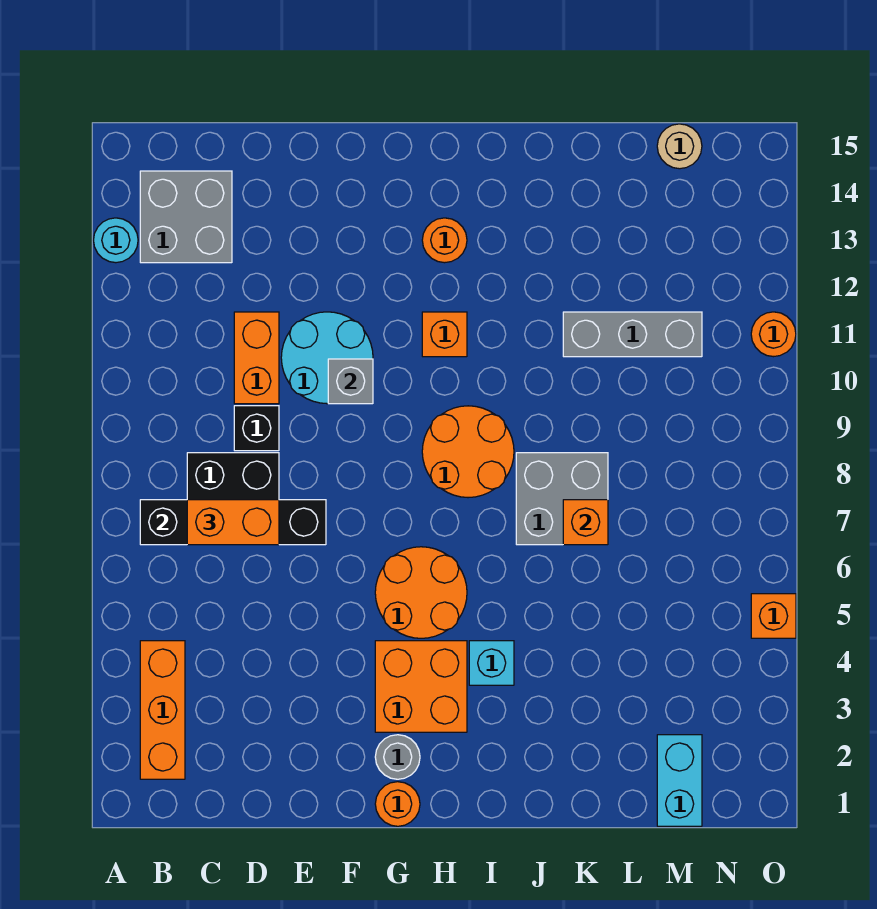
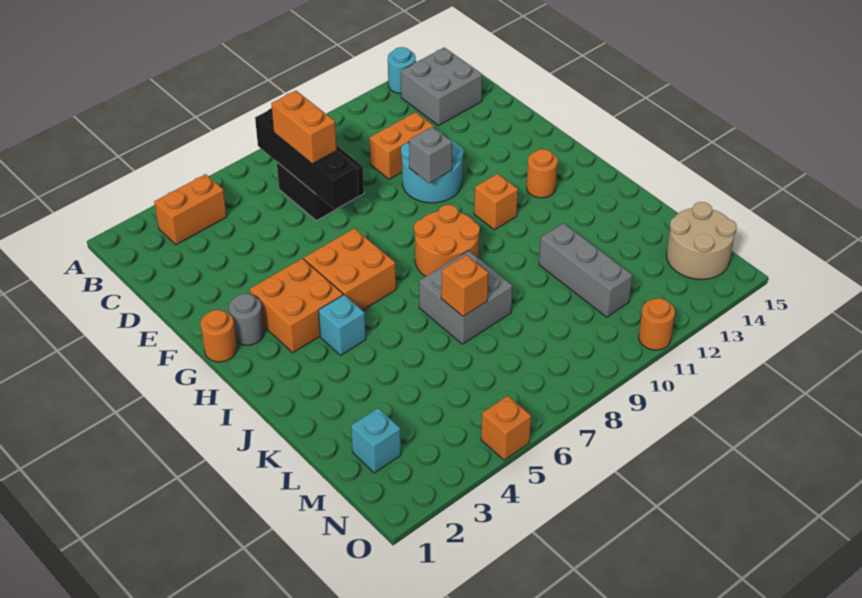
orange brick B2:B4 level 1 -> orange brick B3:B4 level 1
black brick D9 level 1 -> none
orange round brick G5:H6 level 1 -> orange brick G5:H6 level 1
cyan brick M1:M2 level 1 -> cyan brick M2 level 1
tan round brick M15 level 1 -> tan round brick M14:N15 level 1

